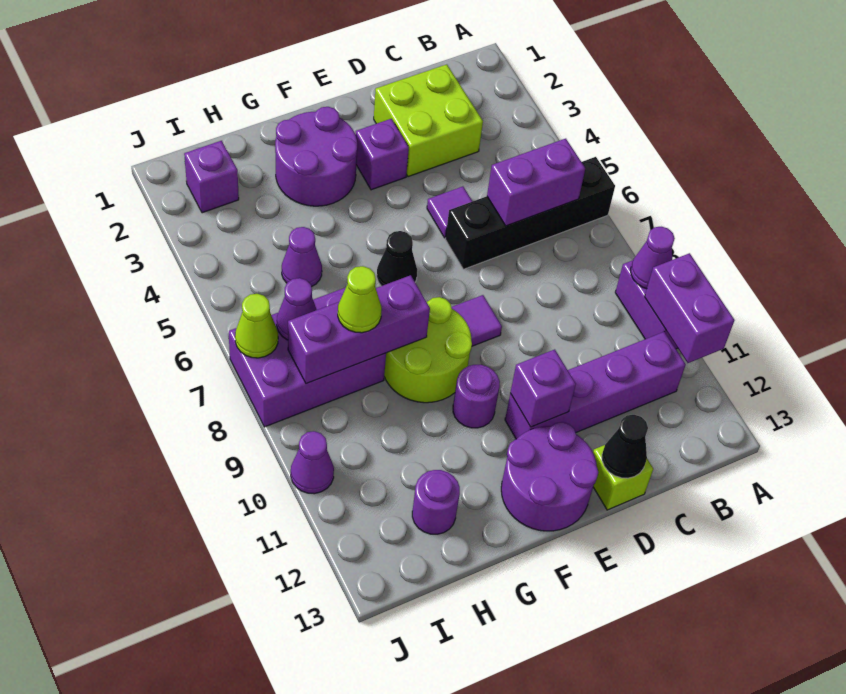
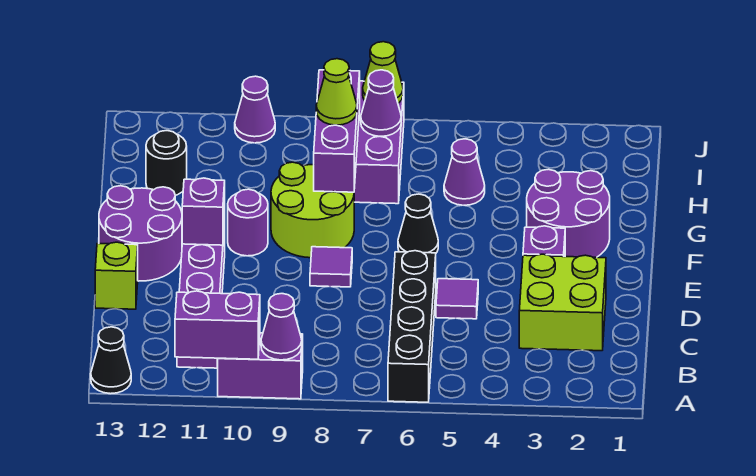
purple brick B6:C6 level 2 -> none
black cone D13 level 2 -> black cone A13 level 1
purple round brick H12 level 1 -> black round brick H12 level 1
purple brick I2 level 1 -> none

